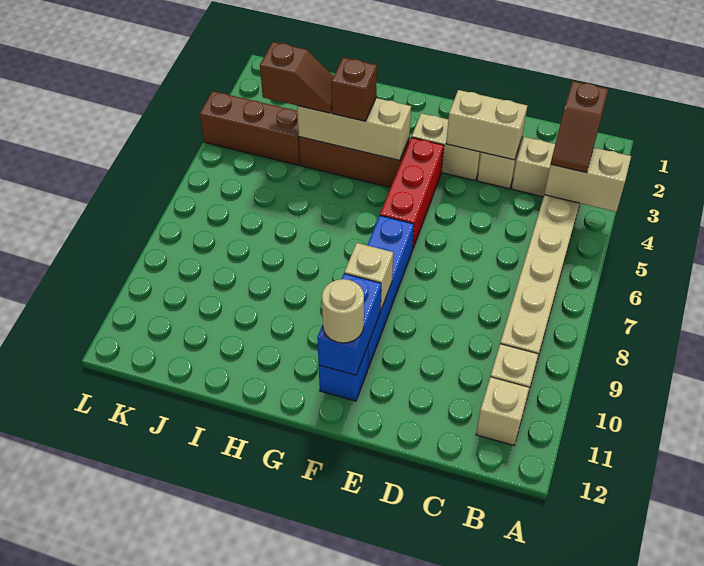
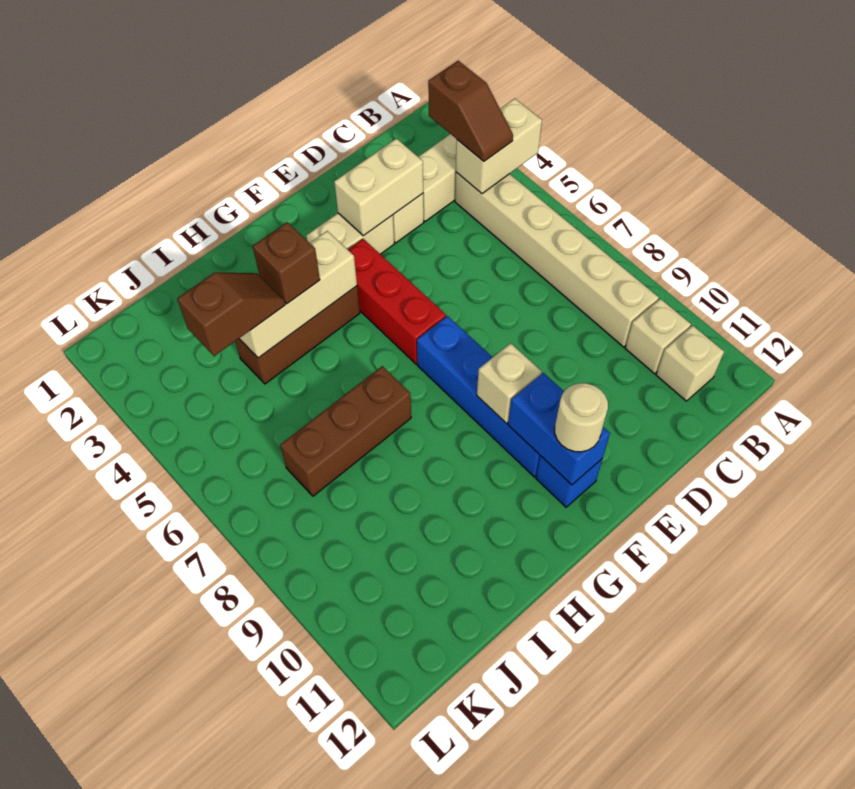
brown brick J4:L4 level 1 -> brown brick H7:J7 level 1

